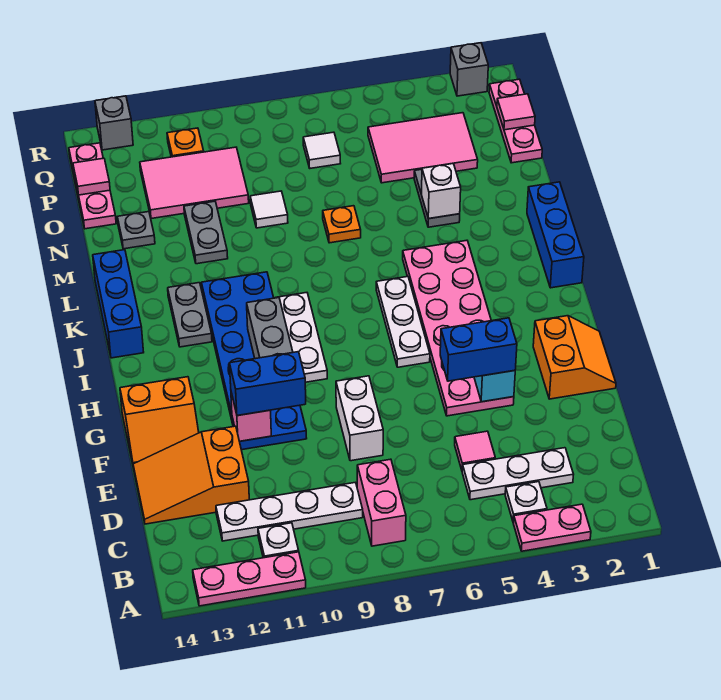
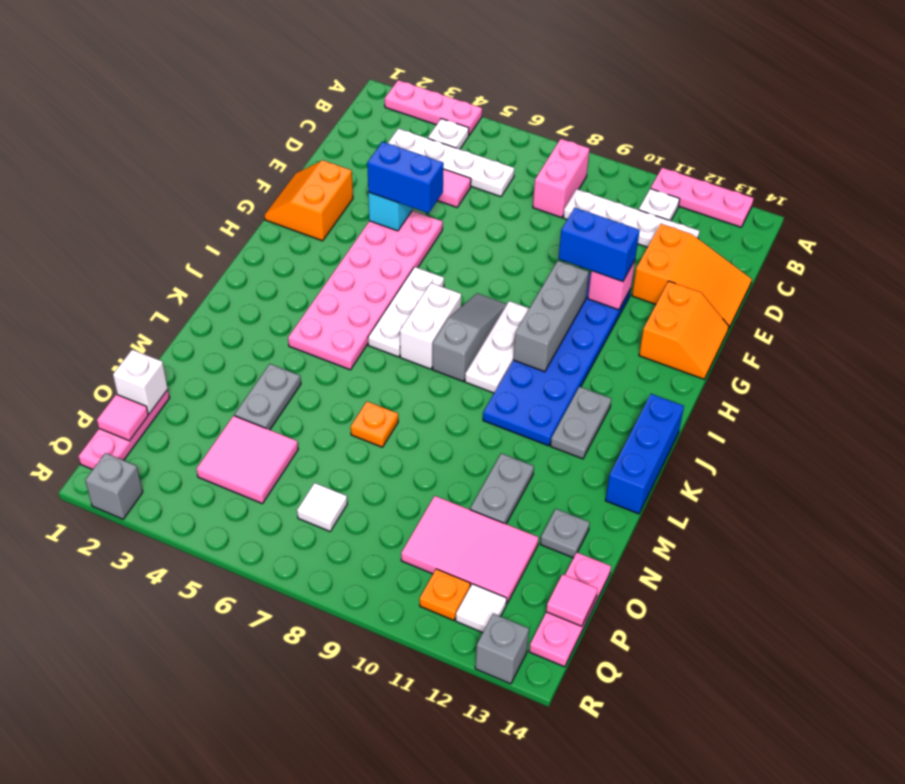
pink plate A3:A4 level 1 -> pink plate A2:A4 level 1
white plate C3:C5 level 1 -> white plate C3:C6 level 1
white brick E8:F8 level 1 -> white brick I7:J7 level 1
orange slope F13:G14 level 1 top G -> orange slope F13:G14 level 1 top 13
none -> grey slope H8:J8 level 1 top J
blue brick J1:L1 level 1 -> none
white brick M4 level 2 -> white brick O1 level 2
white tile N9 level 1 -> white tile Q12 level 1
pink tile O3:P5 level 1 -> pink tile O4:P5 level 1

